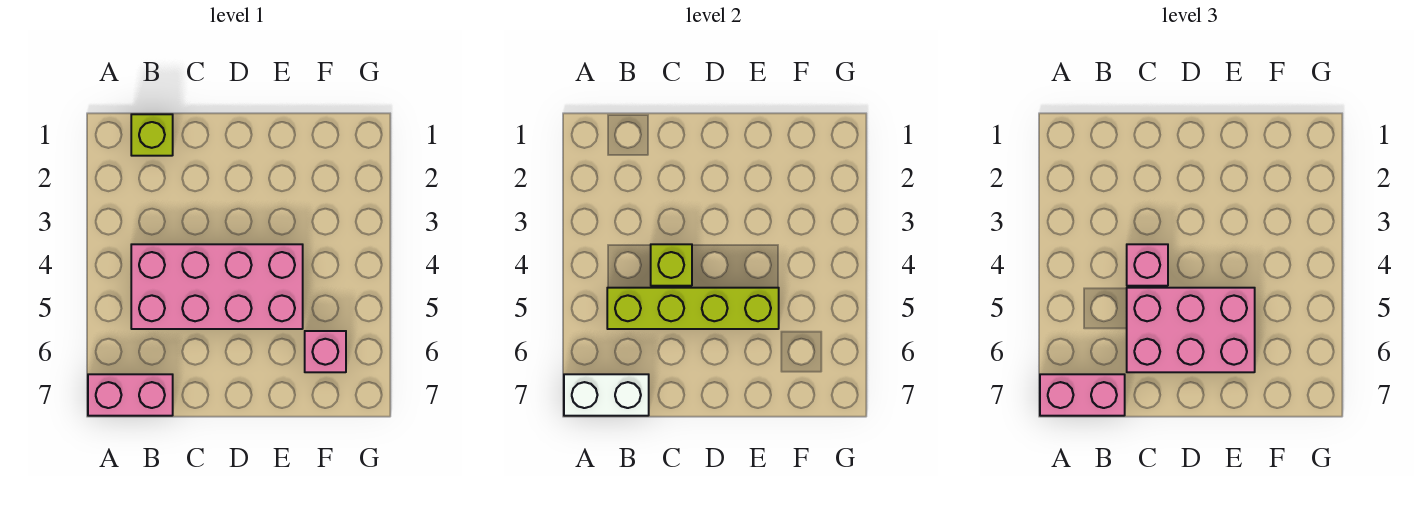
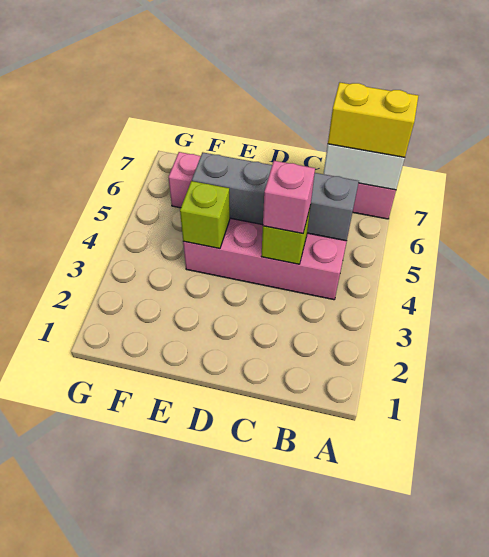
pink brick A7:B7 level 3 -> yellow brick A7:B7 level 3
lime brick B1 level 1 -> lime brick E4 level 2
lime brick B5:E5 level 2 -> grey brick B5:E5 level 2
pink brick C5:E6 level 3 -> none

